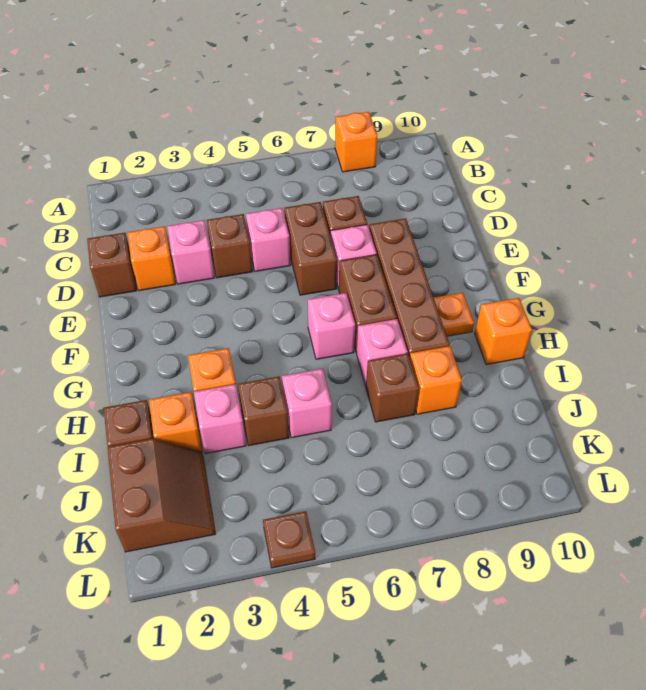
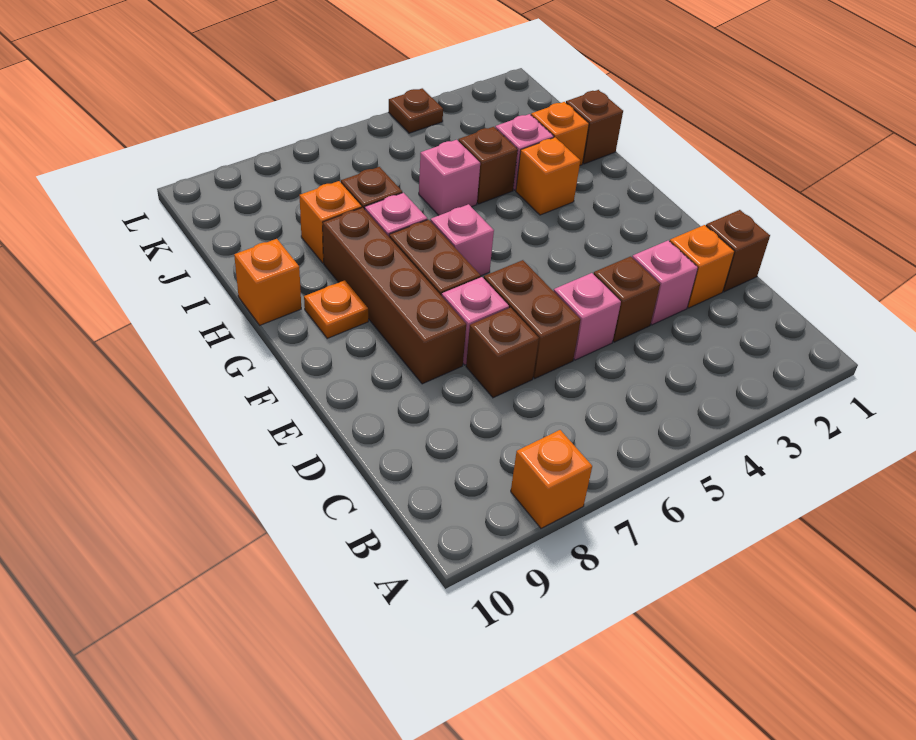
brown slope J1:K2 level 1 top 1 -> none

